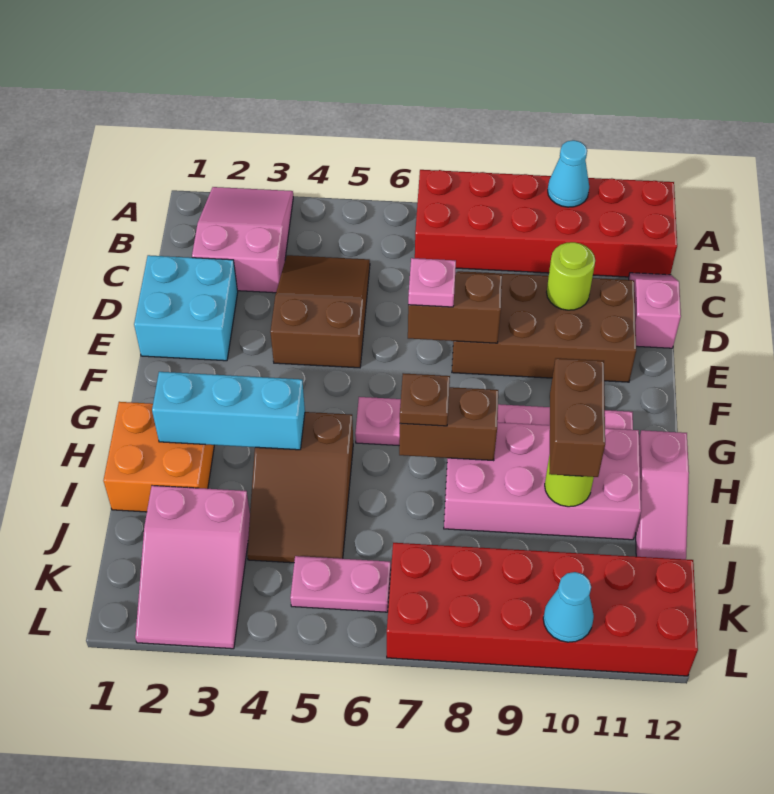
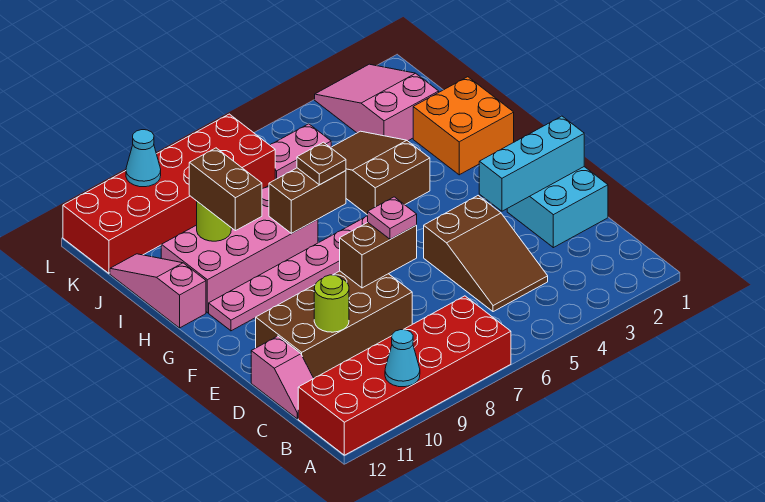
pink slope A2:C3 level 1 top C -> none
cyan brick H2:H4 level 2 -> cyan brick E1:E3 level 2

